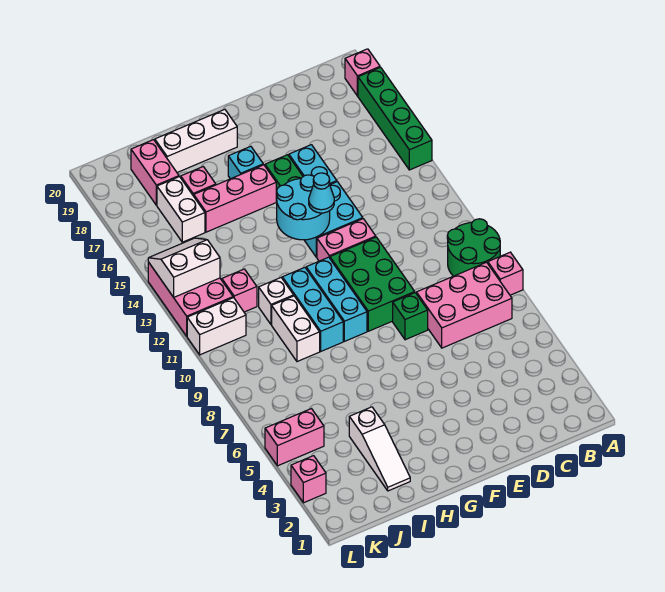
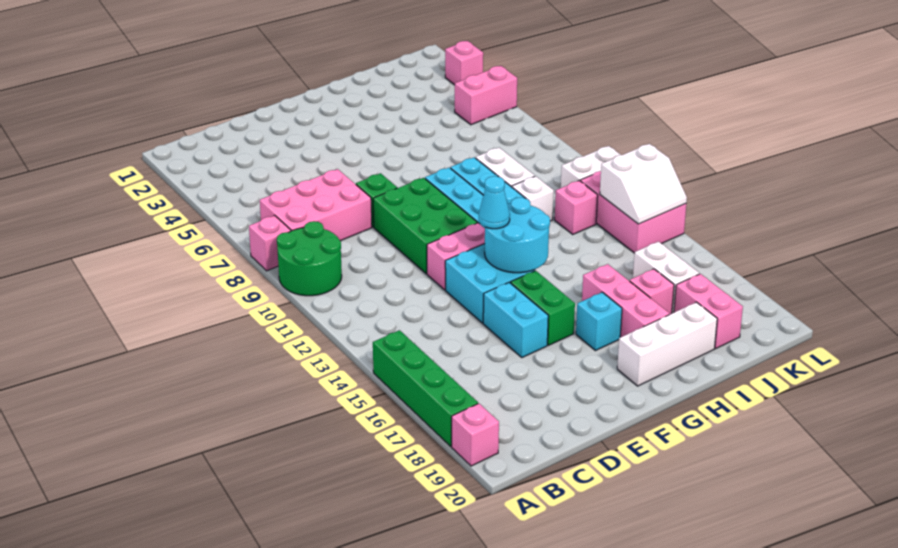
pink brick G16:I16 level 1 -> pink brick H16:H18 level 1
white slope I2:I4 level 1 top 4 -> none

